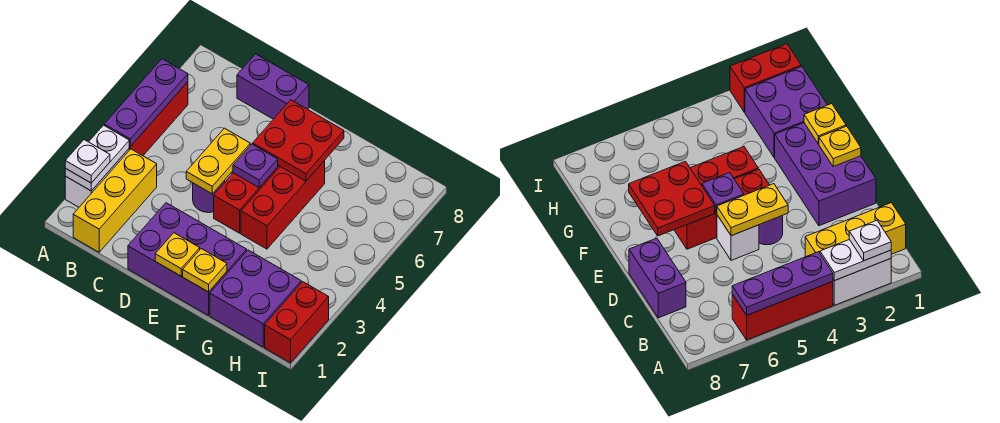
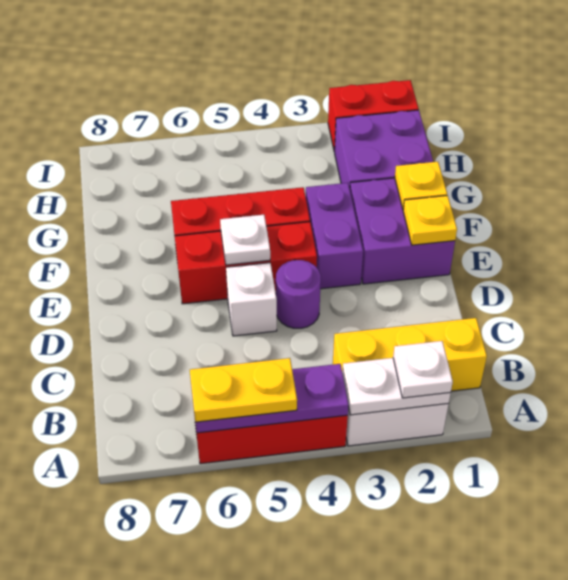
purple brick C8:D8 level 1 -> purple brick E3:F3 level 1
purple brick D1:F2 level 1 -> purple brick E1:F2 level 1
yellow plate D4:D5 level 2 -> yellow plate A5:A6 level 3
purple plate E5 level 2 -> white plate E5 level 2
red plate E6:F7 level 2 -> none

